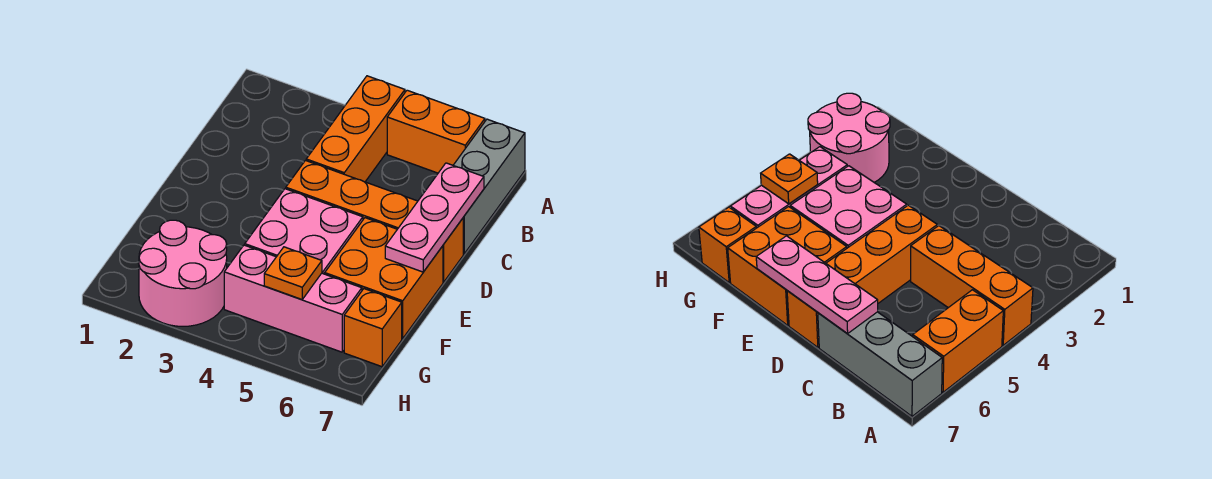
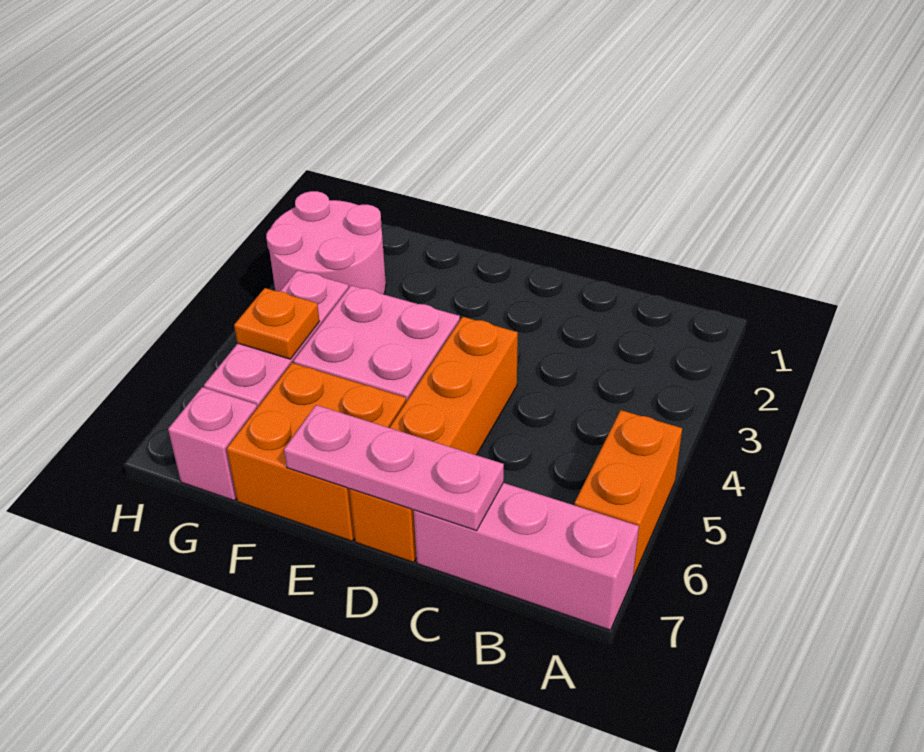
orange brick A4:C4 level 1 -> none
grey brick A7:C7 level 1 -> pink brick A7:C7 level 1
orange brick G7 level 1 -> pink brick G7 level 1

